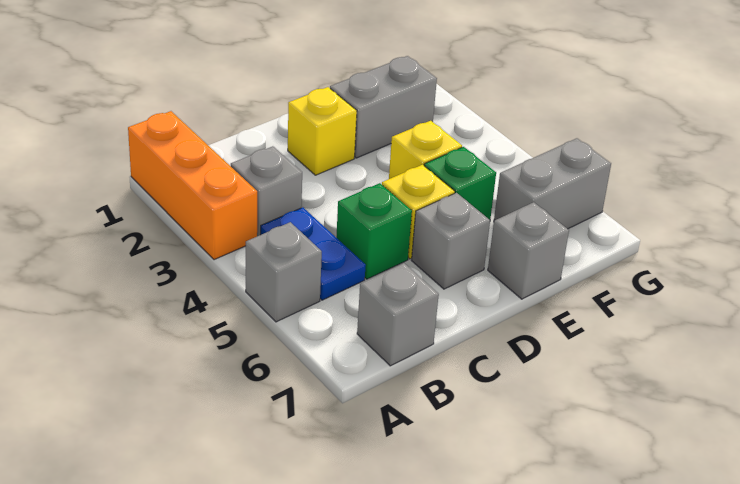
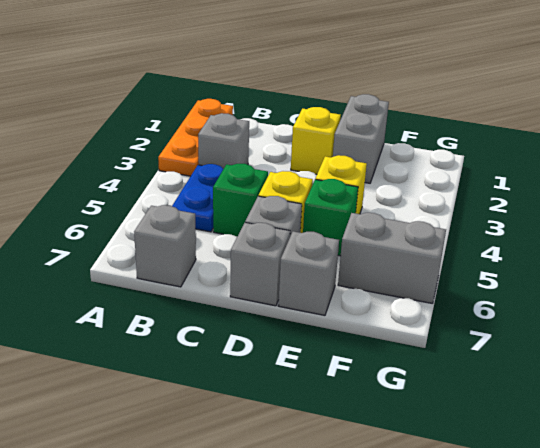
orange brick A1:A3 level 1 -> orange plate A1:A3 level 1
grey brick A5 level 1 -> grey brick D7 level 1
grey brick E2:F2 level 1 -> grey brick E1:E2 level 1

